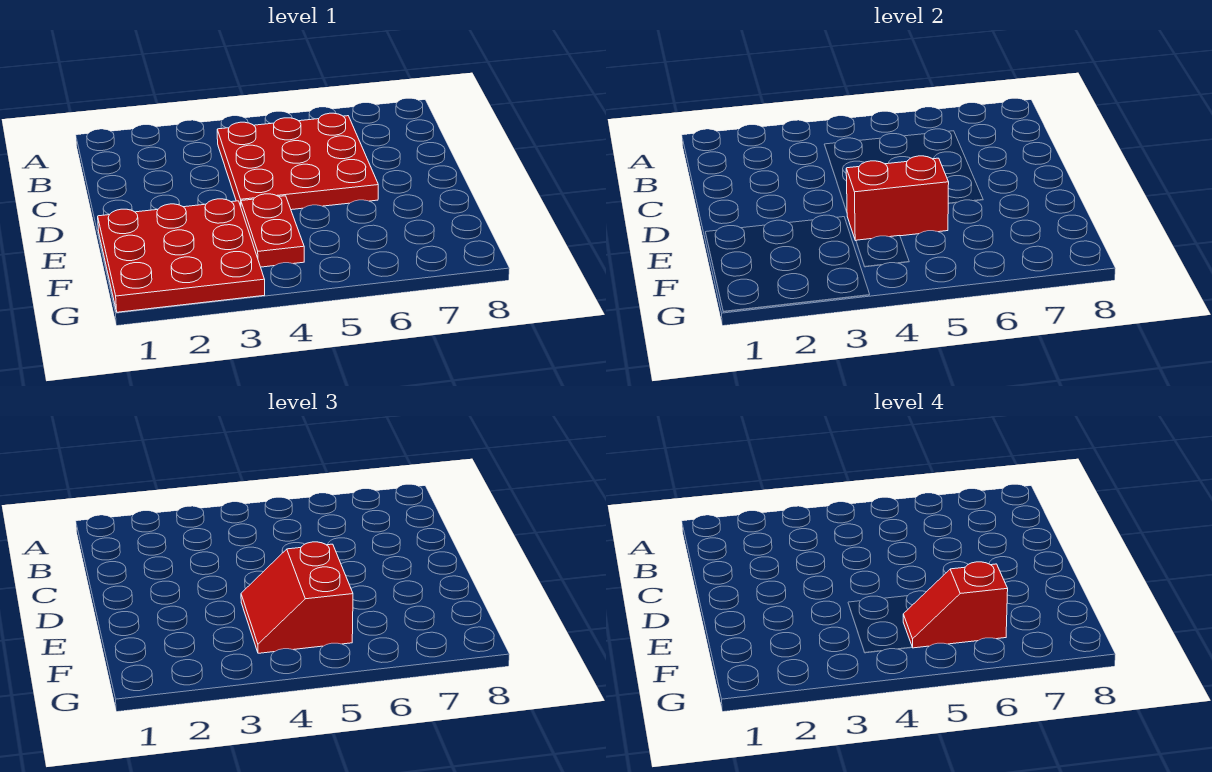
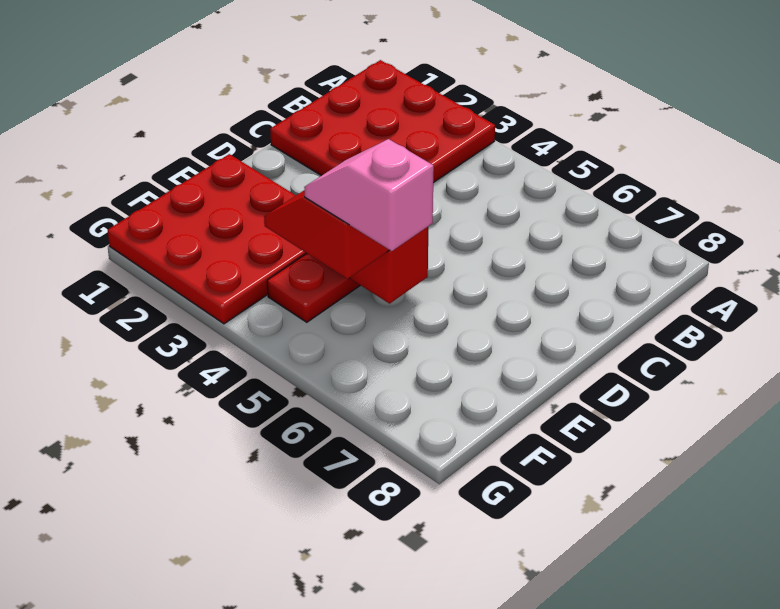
red plate B4:D6 level 1 -> red plate A1:C3 level 1
red slope F5:F6 level 4 top 6 -> pink slope F5:F6 level 4 top 6

